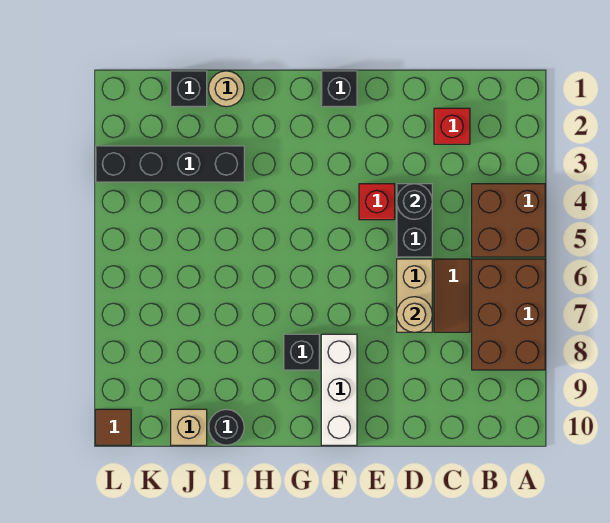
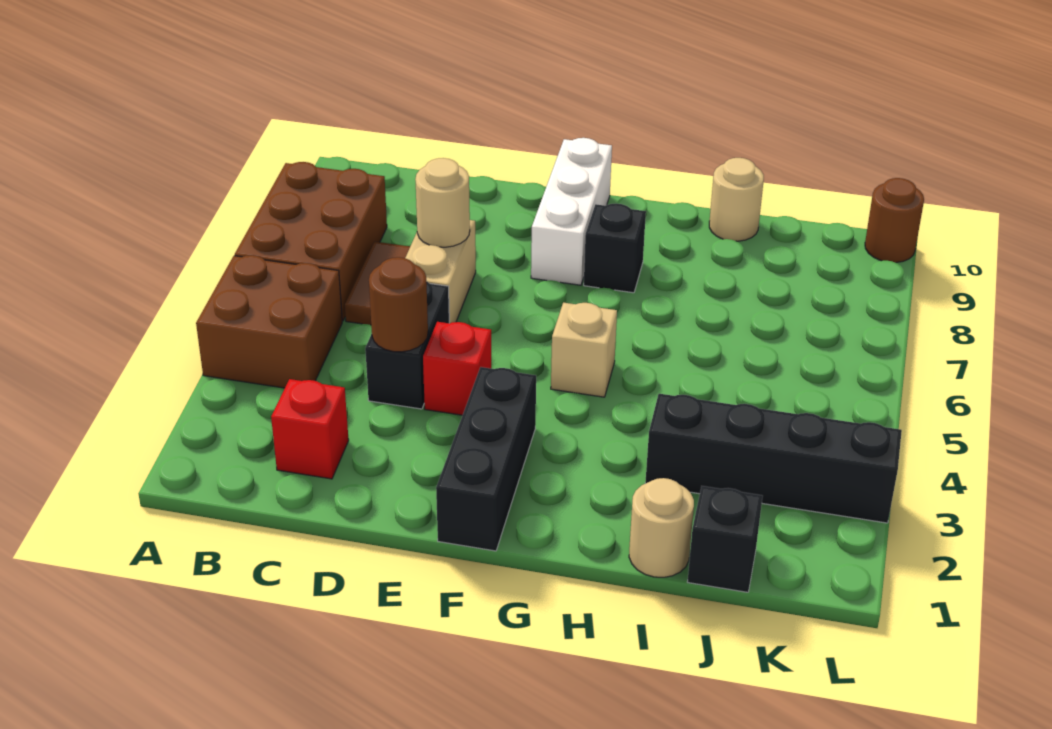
black round brick D4 level 2 -> brown round brick D4 level 2
black brick F1 level 1 -> black brick F1:F3 level 1
black round brick I10 level 1 -> tan round brick I10 level 1
tan brick J10 level 1 -> tan brick G5 level 1
brown tile L10 level 1 -> brown round brick L10 level 1

